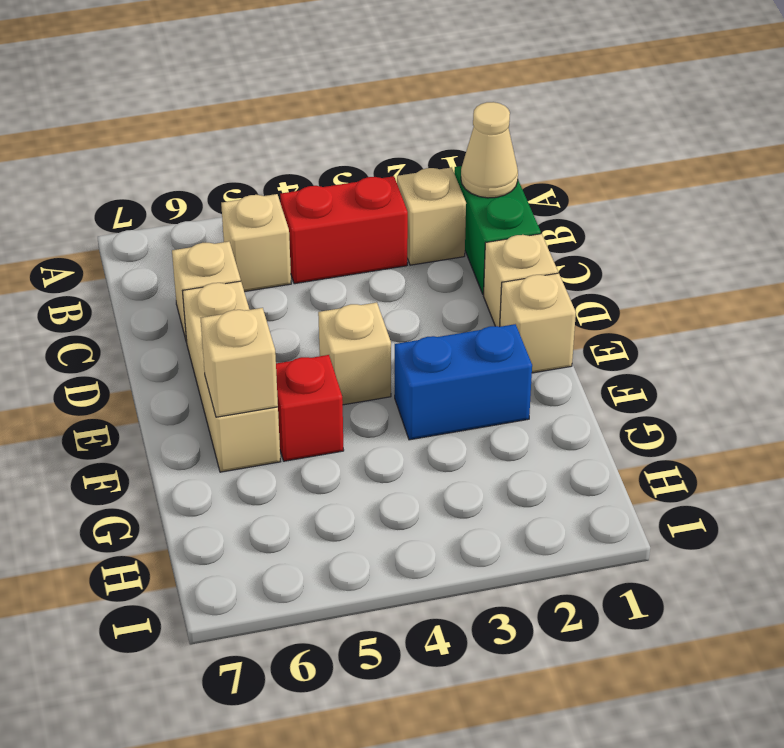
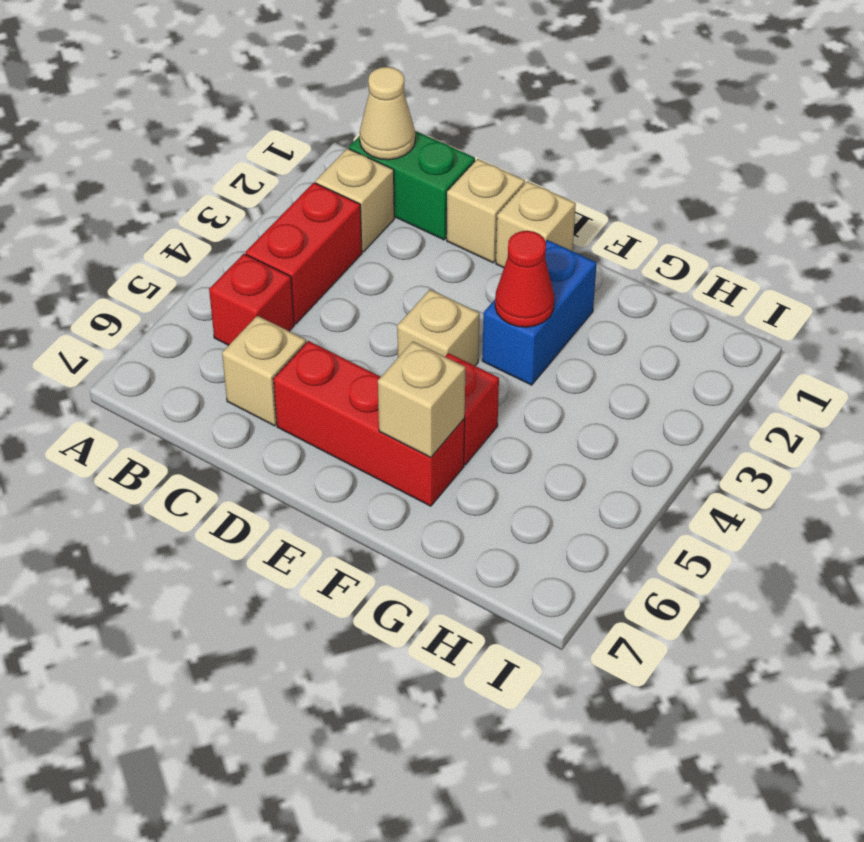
tan brick B5 level 1 -> red brick B5 level 1
tan brick D6:F6 level 1 -> red brick D6:F6 level 1
none -> red cone F3 level 2

